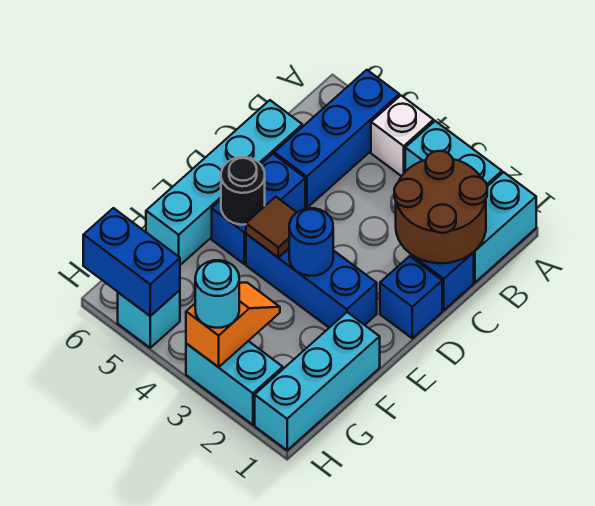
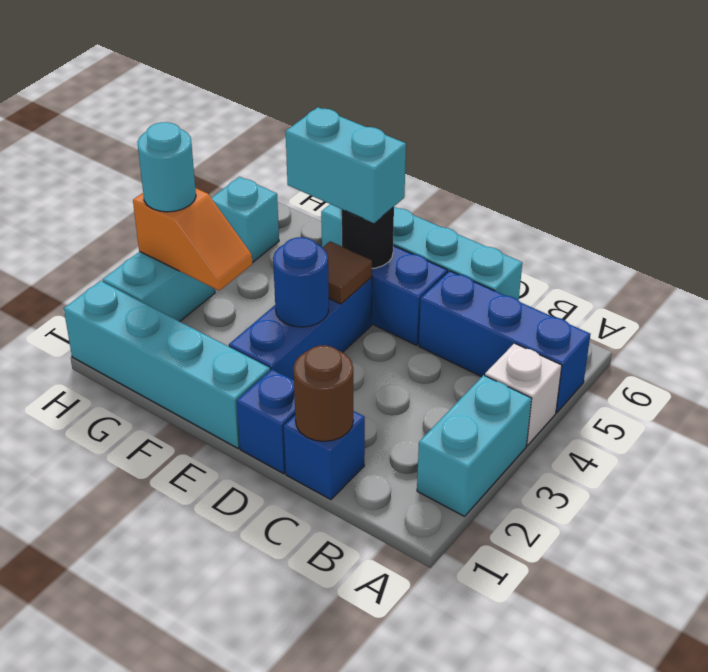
cyan brick A1:B1 level 1 -> cyan brick E5:F5 level 3
brown round brick B1:C2 level 2 -> brown round brick C1 level 2
cyan brick F1:H1 level 1 -> cyan brick E1:H1 level 1
blue brick H5:H6 level 2 -> none

